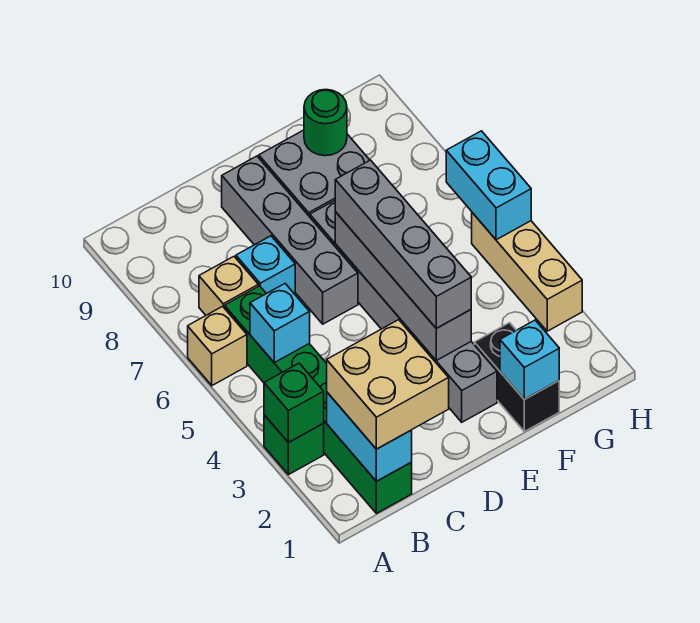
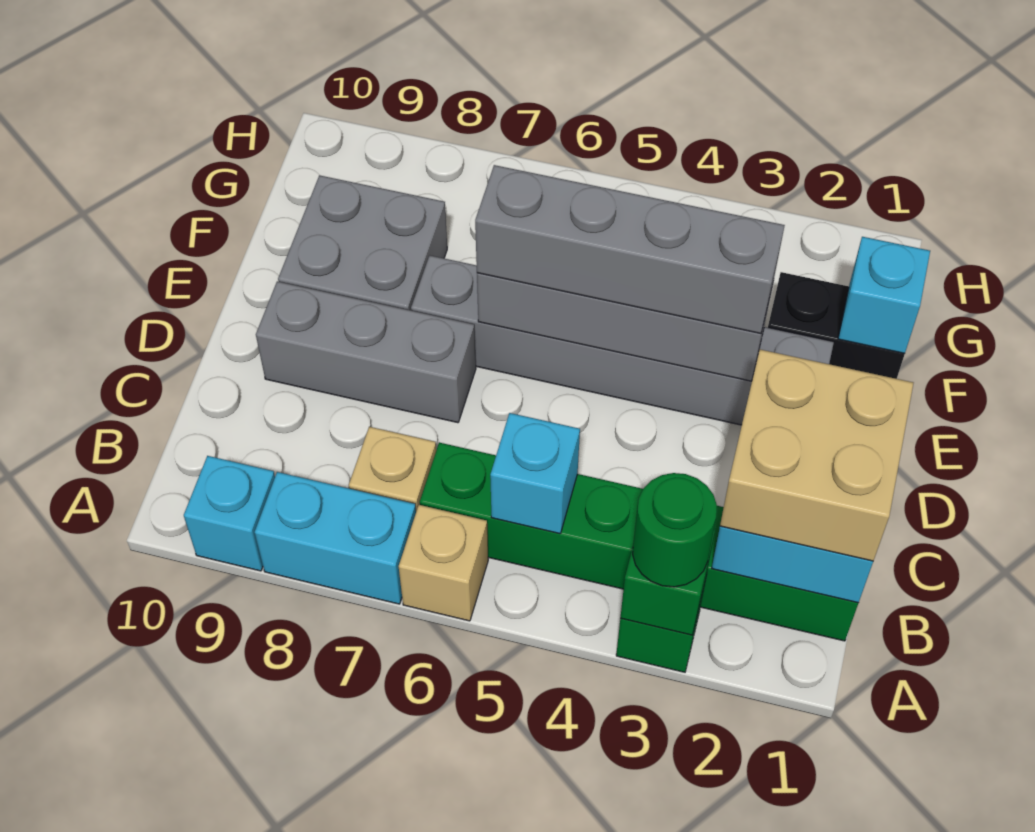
cyan brick C7 level 1 -> cyan brick A9 level 1
grey brick D6:D9 level 1 -> grey brick D7:D9 level 1
green round brick F9 level 2 -> green round brick A3 level 3
tan brick H3:H5 level 1 -> none
cyan brick H5:H6 level 2 -> cyan brick A7:A8 level 1

